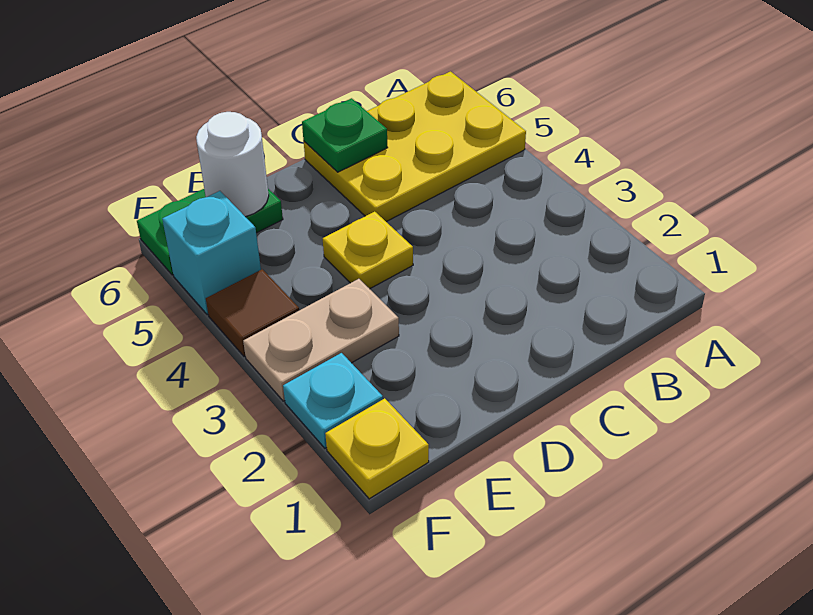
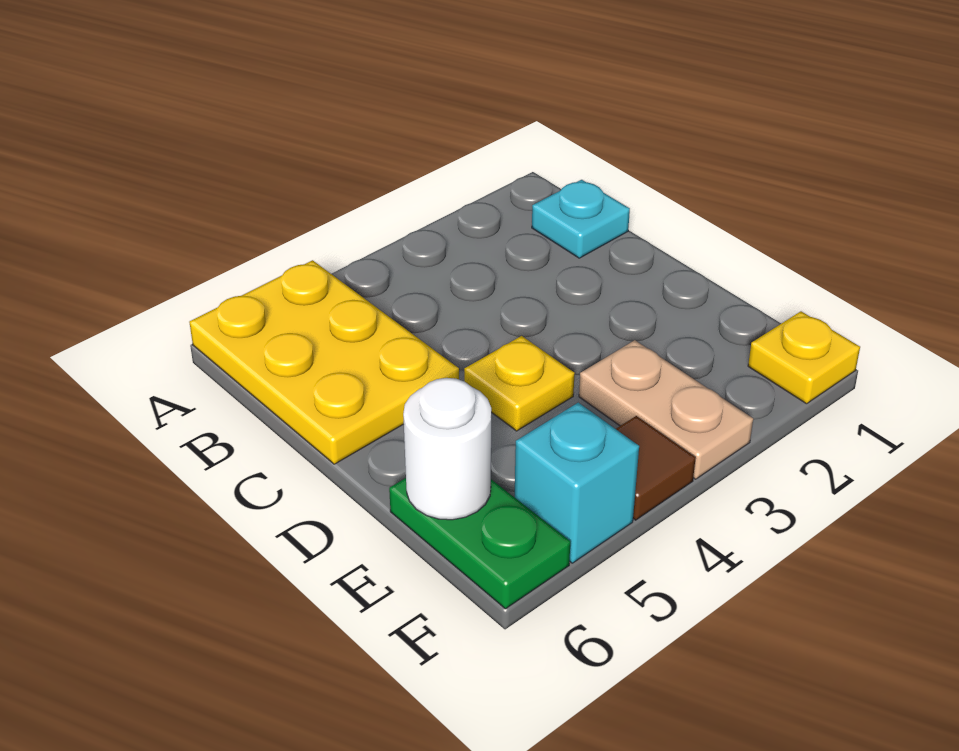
green plate C6 level 2 -> none
cyan plate F2 level 1 -> cyan plate B1 level 1

